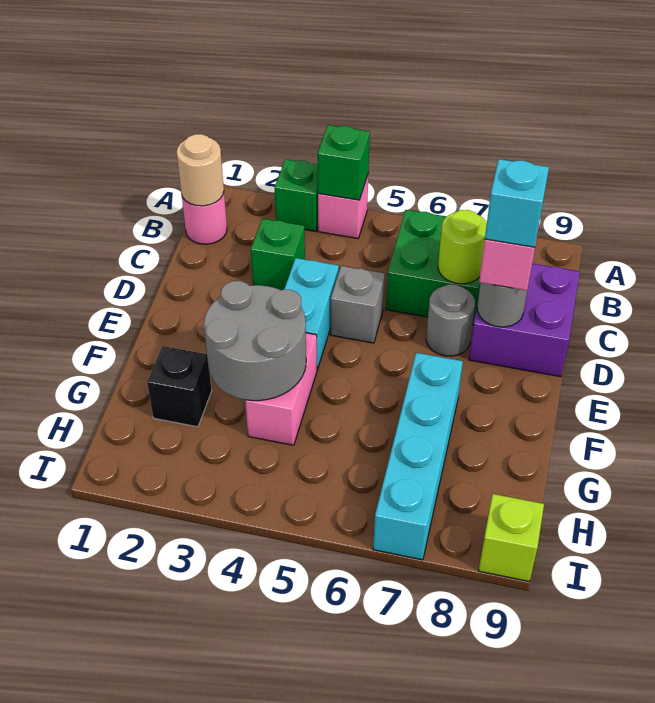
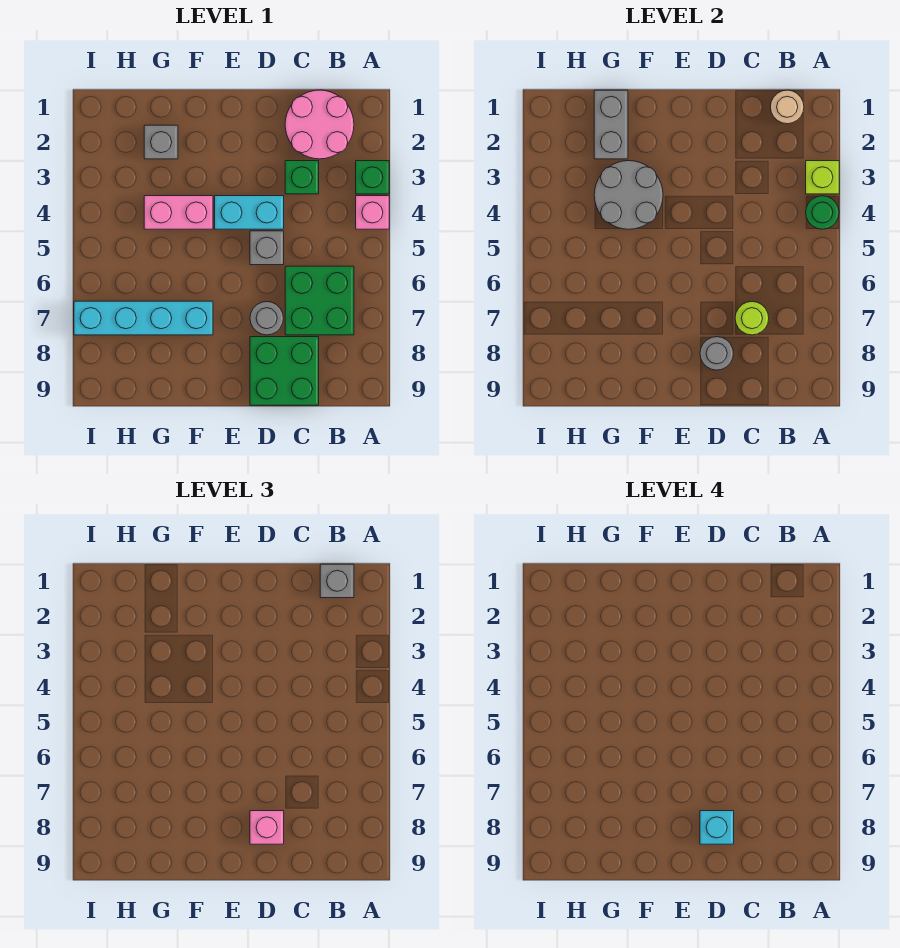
green brick A4 level 2 -> green round brick A4 level 2
pink round brick B1 level 1 -> pink round brick B1:C2 level 1
none -> grey brick B1 level 3
purple brick C8:D9 level 1 -> green brick C8:D9 level 1
none -> grey brick G1:G2 level 2
black brick G2 level 1 -> grey brick G2 level 1
lime brick I9 level 1 -> lime brick A3 level 2

